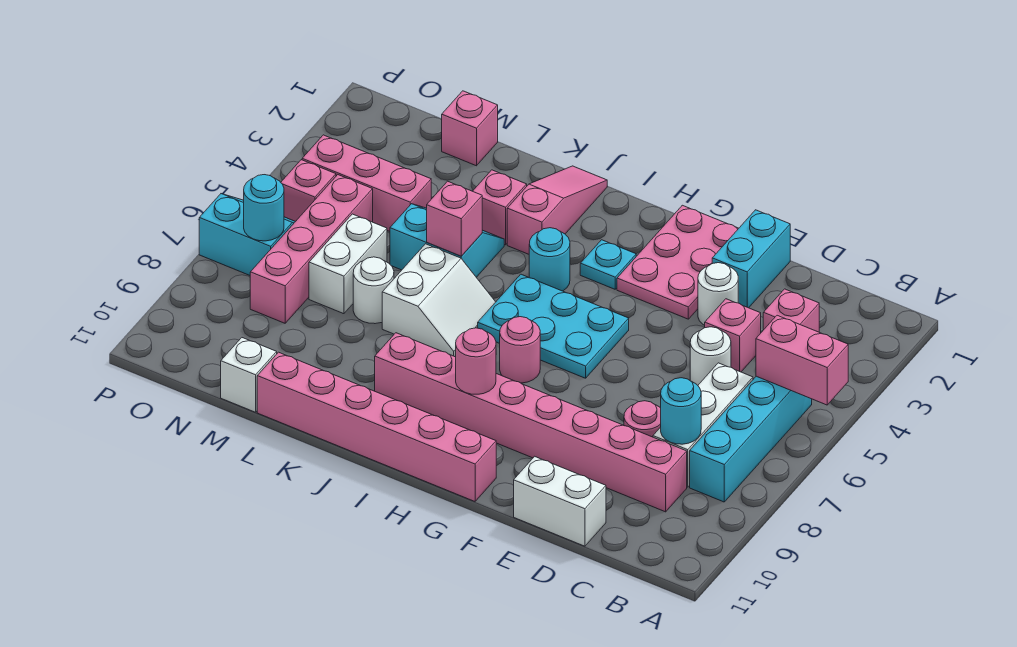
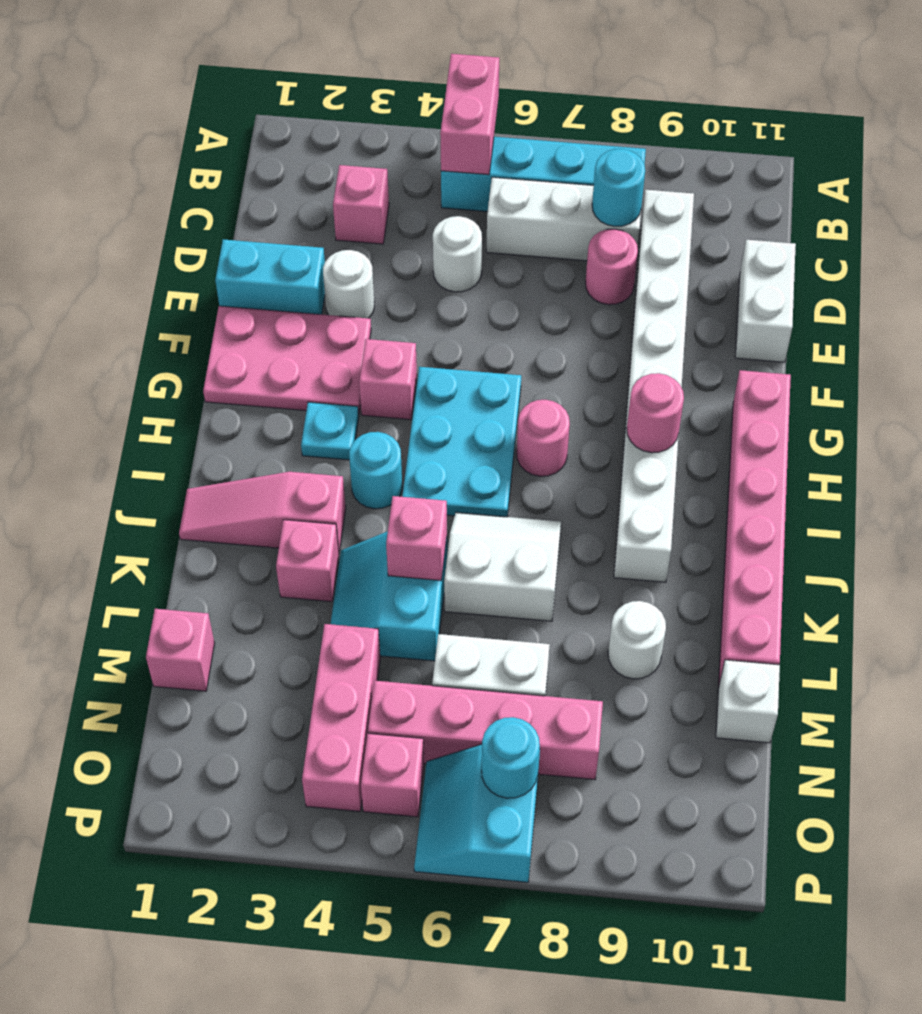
pink brick C9:J9 level 1 -> white brick C9:J9 level 1
pink brick D4 level 1 -> pink brick G4 level 1
white round brick L7 level 1 -> white round brick L9 level 1

